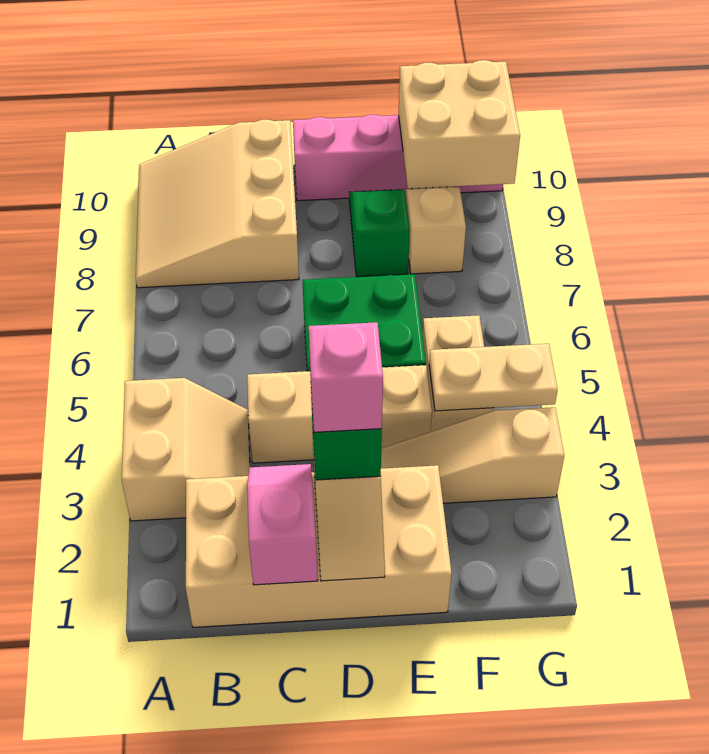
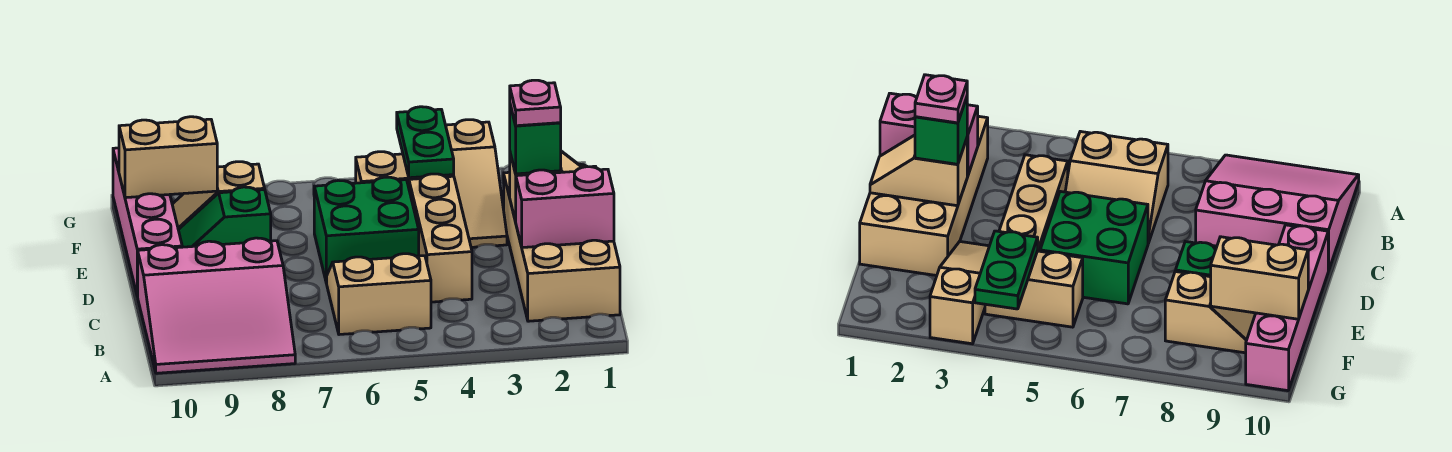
tan slope A3:B4 level 1 top A -> tan slope B5:C6 level 1 top B
tan slope A8:C10 level 1 top C -> pink slope A8:C10 level 1 top C
pink slope C1:C2 level 2 top 1 -> pink brick C1:C2 level 2
pink brick D2 level 4 -> pink plate D2 level 4
tan plate F4:G4 level 2 -> green plate F4:G4 level 2
tan brick F9:G10 level 2 -> tan brick F9:F10 level 2

